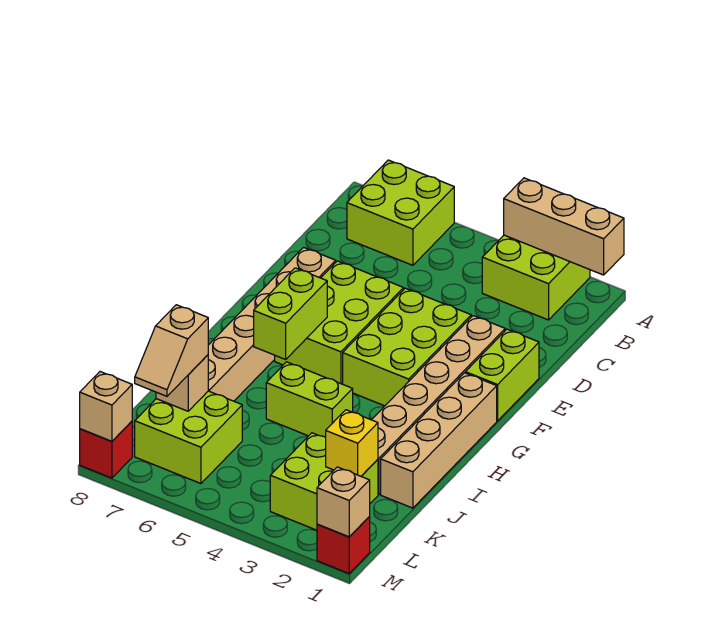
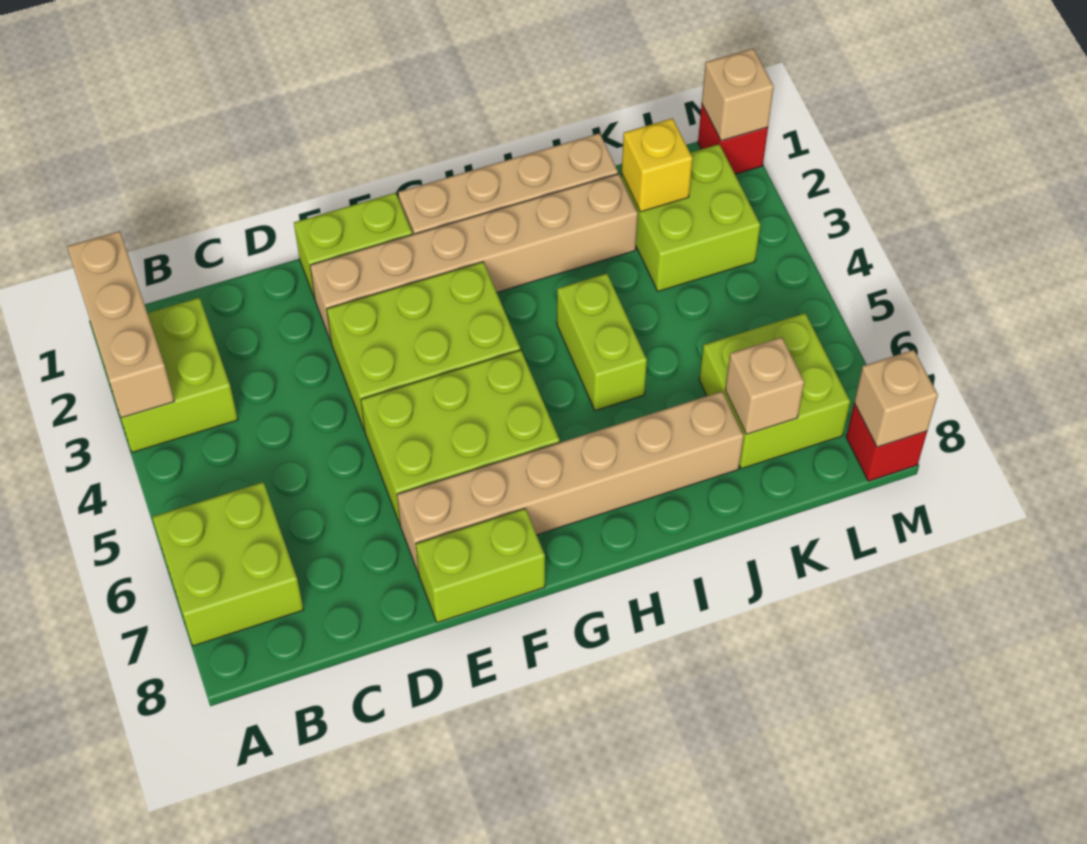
lime brick G6:H6 level 2 -> lime brick E8:F8 level 1
tan slope K7:L7 level 3 top K -> none

